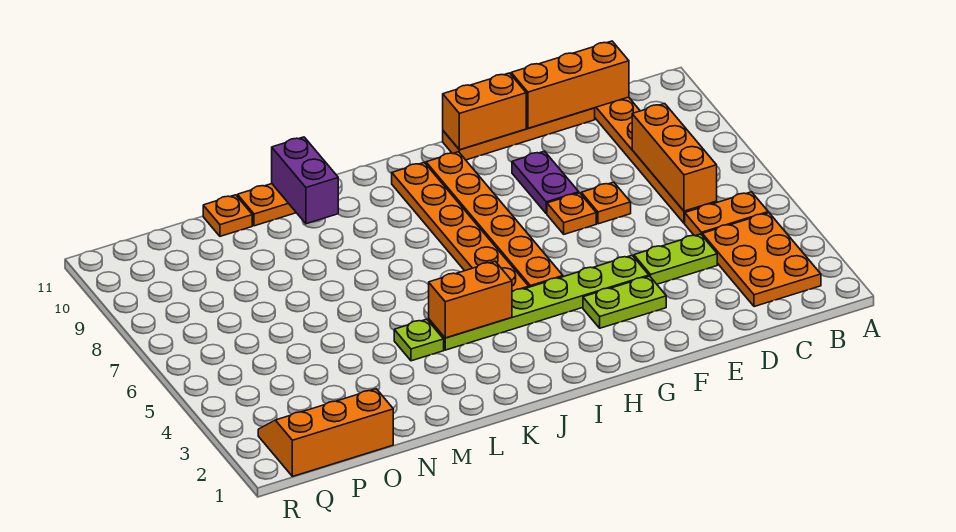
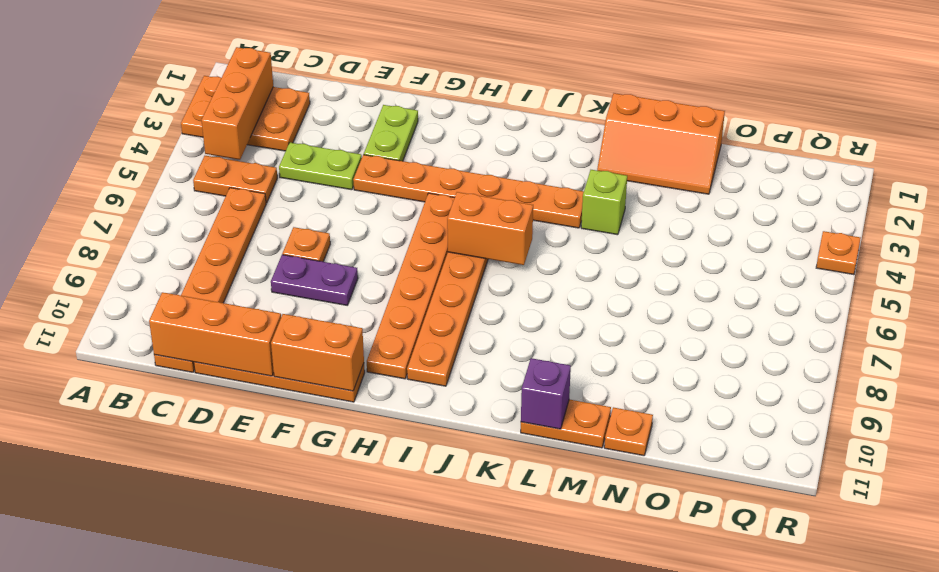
orange plate B2:C4 level 1 -> orange plate A2:C3 level 1
orange brick C6:C8 level 2 -> orange brick B2:B4 level 2
lime plate F3:G3 level 1 -> lime plate F2:F3 level 1
lime plate F4:K4 level 1 -> orange plate F4:K4 level 1
orange plate F7 level 1 -> orange plate R4 level 1
purple plate F8:F9 level 1 -> purple plate E8:F8 level 1
orange brick J4:K4 level 2 -> orange brick I6:J6 level 2
lime plate L4 level 1 -> lime brick L4 level 1
purple brick L10:L11 level 2 -> purple brick L11 level 2
orange slope O1:Q2 level 1 top 1 -> orange slope L1:N2 level 1 top 1

